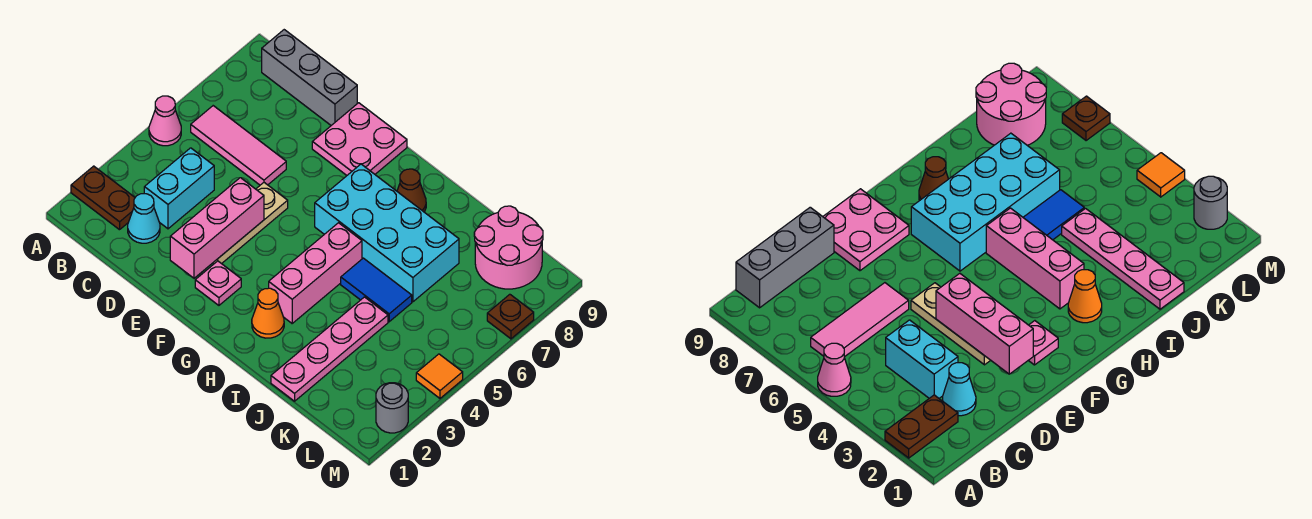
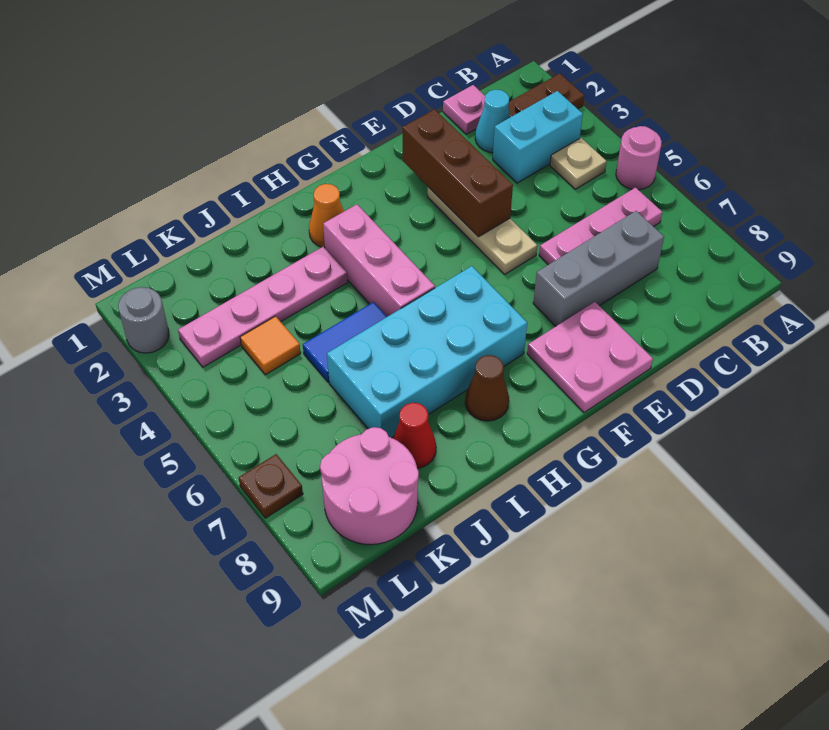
pink cone A5 level 1 -> pink round brick A5 level 1
none -> tan plate B4 level 1
pink tile B6:D6 level 1 -> pink plate B6:D6 level 1
grey brick B9:D9 level 1 -> grey brick C7:E7 level 1
cyan brick C3:C4 level 1 -> cyan brick B3:C3 level 1
pink brick E2:E4 level 2 -> brown brick E2:E4 level 2
pink plate F2 level 1 -> pink plate C1 level 1
pink plate J1:J4 level 1 -> pink plate I3:L3 level 1
none -> red cone J8 level 1
orange tile M4 level 1 -> orange tile K4 level 1

